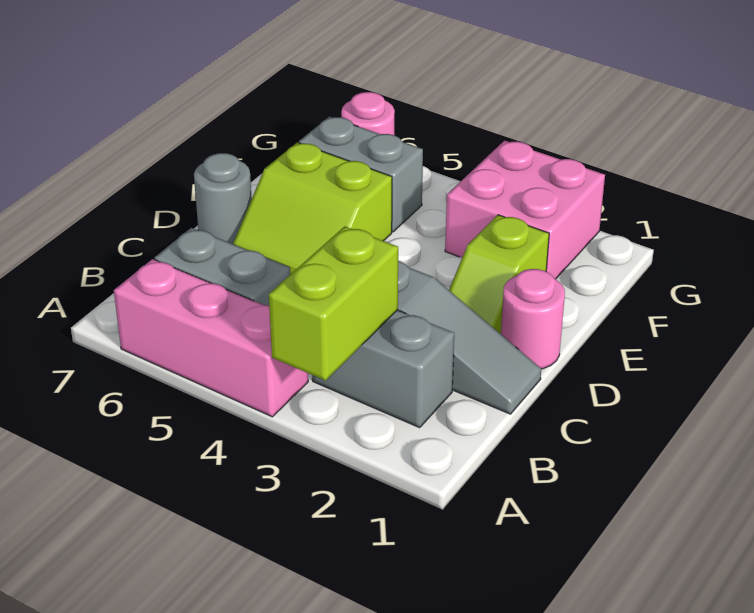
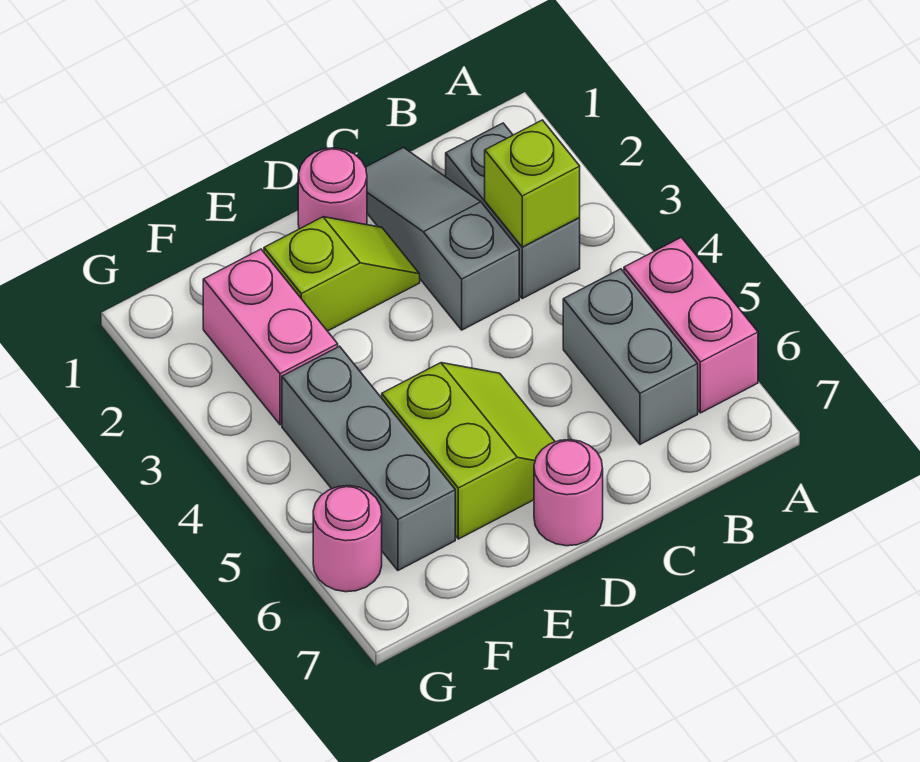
lime brick A3:B3 level 2 -> lime brick B3 level 2
pink brick A4:A6 level 1 -> pink brick A5:A6 level 1
grey round brick D7 level 1 -> pink round brick D7 level 1
pink brick F2:G3 level 1 -> pink brick F2:F3 level 1
grey brick F5:F6 level 1 -> grey brick F4:F6 level 1

